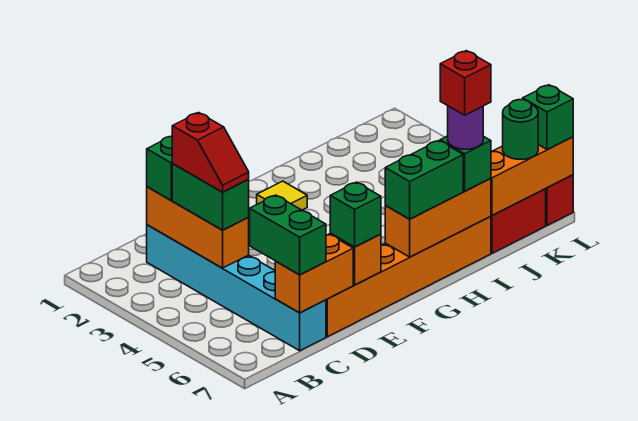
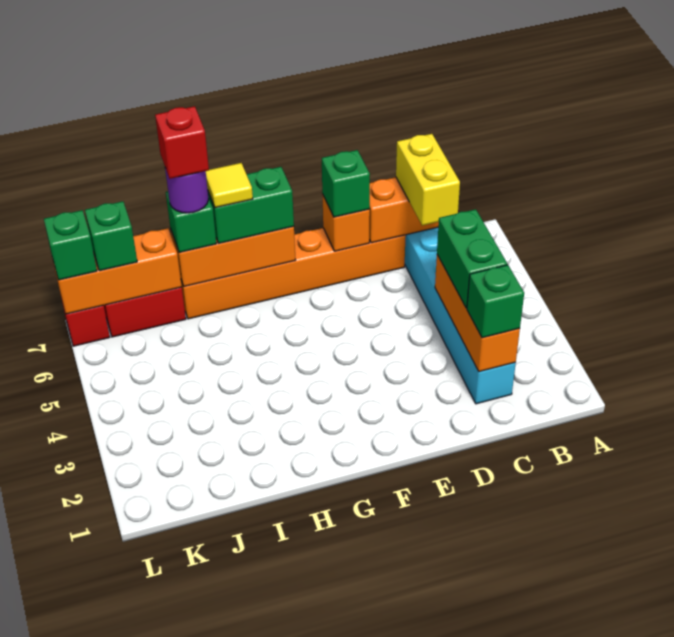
red slope C3:C4 level 4 top 3 -> none
green brick C6:C7 level 3 -> yellow brick C6:C7 level 3
yellow tile G2 level 1 -> yellow tile H7 level 4
green round brick K7 level 3 -> green brick K7 level 3

